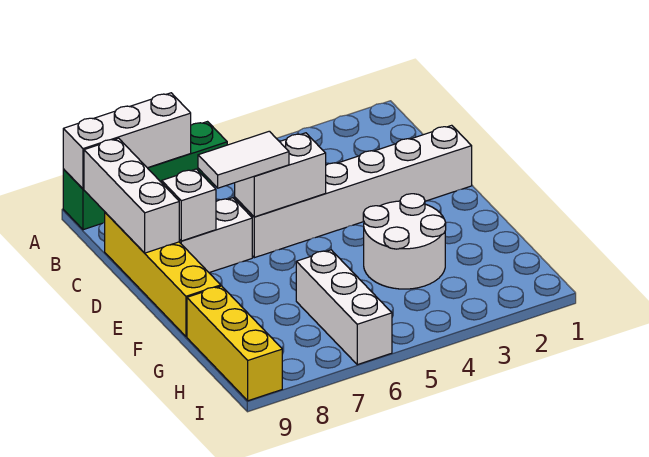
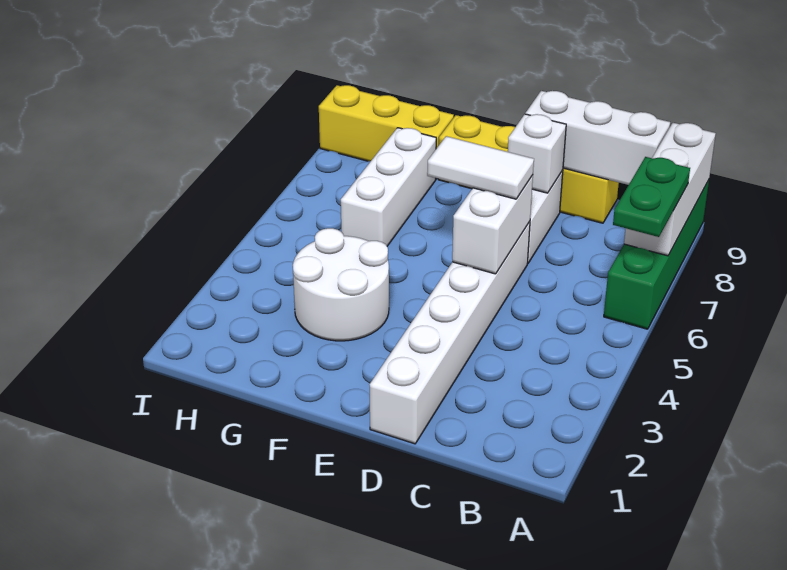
none -> green plate A6:A7 level 3
white tile D6:D7 level 3 -> white tile D6:E6 level 3
white brick G6:I6 level 1 -> white brick G6:G8 level 1

